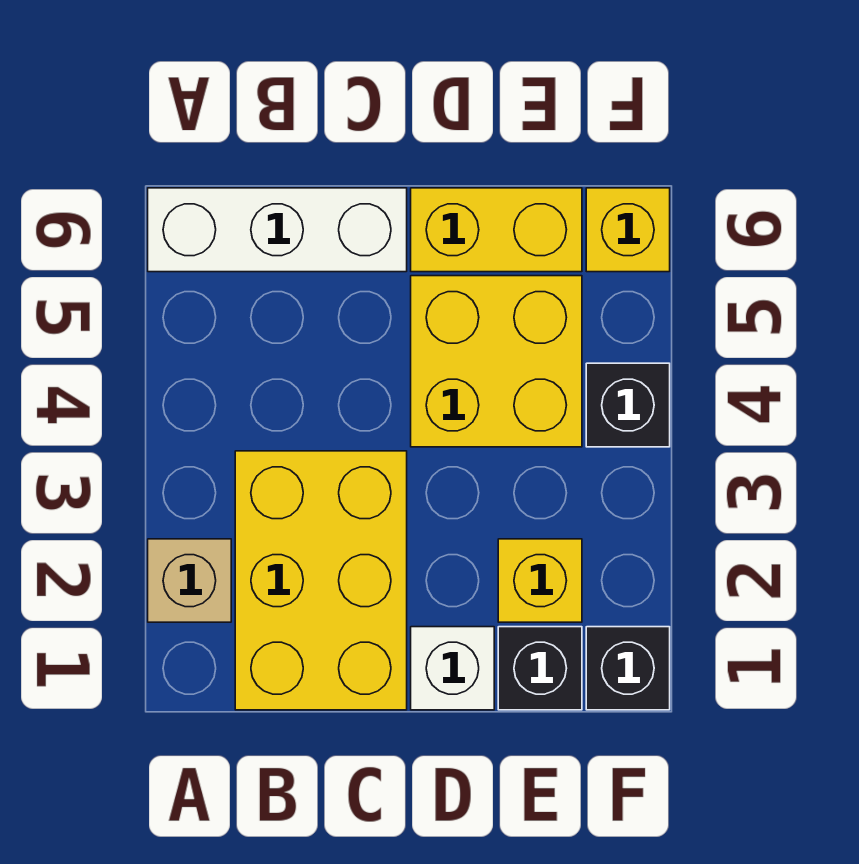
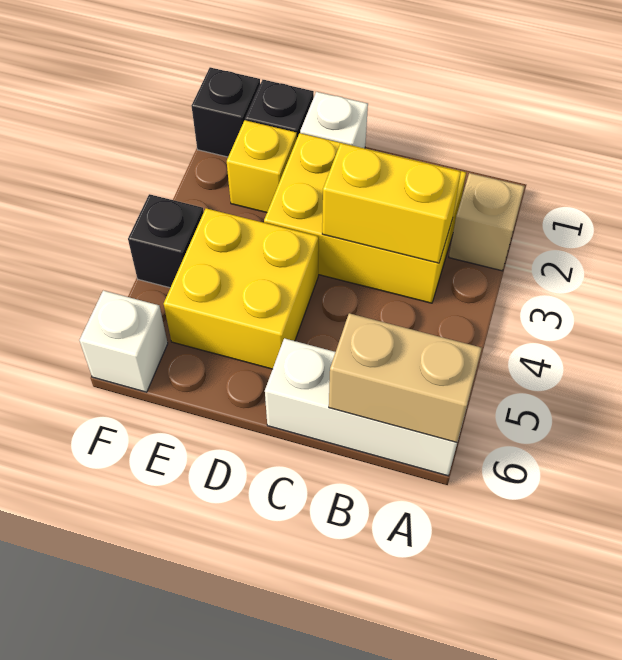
none -> tan brick A6:B6 level 2
yellow brick B1:C3 level 1 -> yellow brick B2:D3 level 1
yellow brick D6:E6 level 1 -> yellow brick B3:C3 level 2
yellow brick F6 level 1 -> white brick F6 level 1

